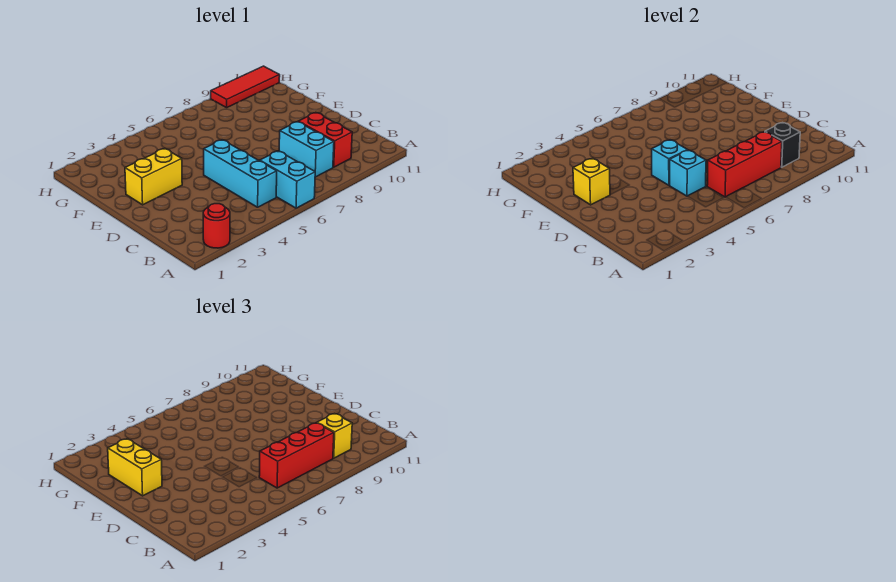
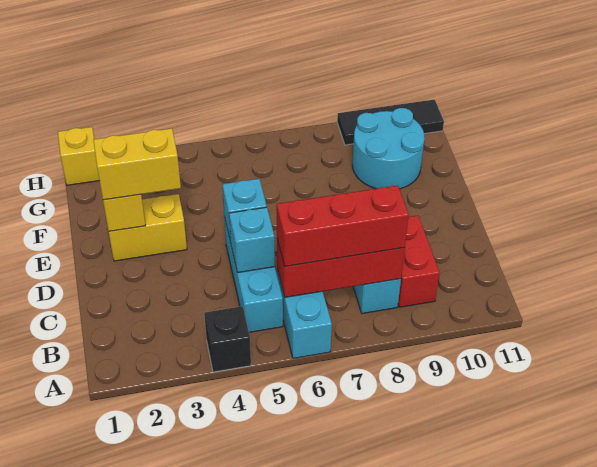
red round brick A2 level 1 -> none
black brick B9 level 2 -> black brick A4 level 1
yellow brick B9 level 3 -> yellow brick H1 level 1
yellow brick E2:F2 level 3 -> yellow brick E2:E3 level 3
none -> cyan round brick F9:G10 level 1
red tile H9:H11 level 1 -> black tile H9:H11 level 1

